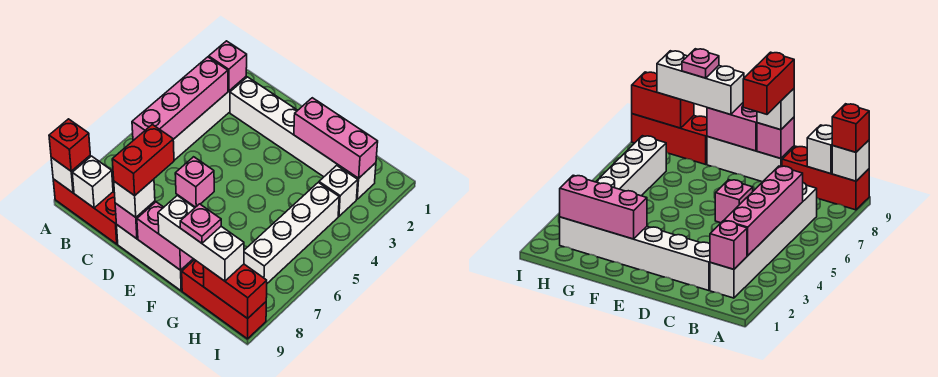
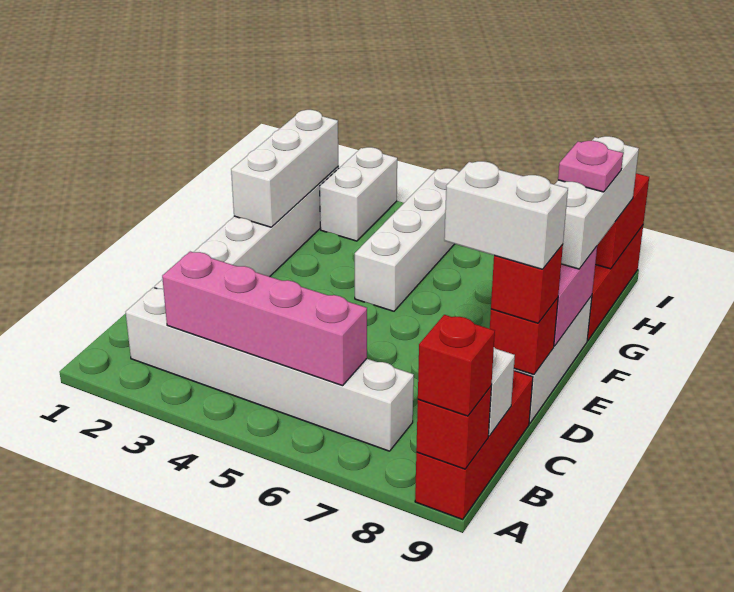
white brick A9 level 2 -> red brick A9 level 2
pink brick B2 level 2 -> none
pink brick D6 level 1 -> none
red brick D8:D9 level 4 -> white brick D8:D9 level 4
pink brick D9 level 2 -> red brick D9 level 2
white brick D9 level 3 -> red brick D9 level 3
pink brick F2:H2 level 2 -> white brick F2:H2 level 2
white brick H3 level 1 -> white brick H3:I3 level 1
white brick H4:H7 level 1 -> white brick F5:I5 level 1

